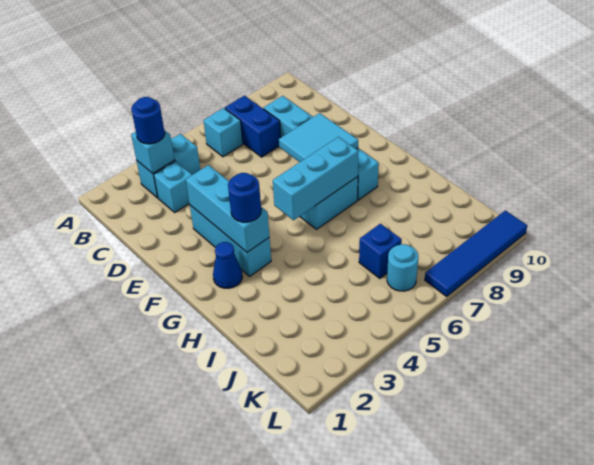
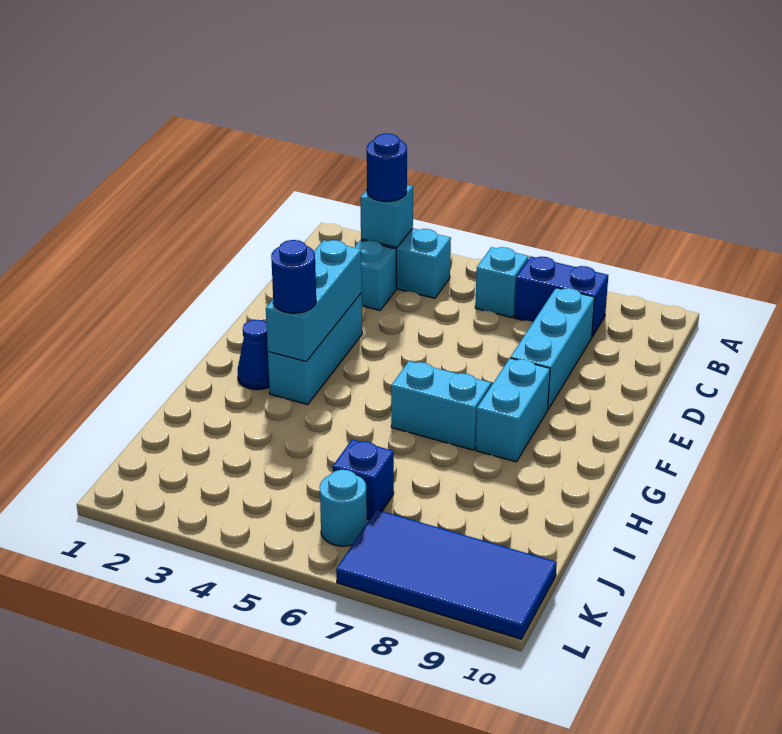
blue brick B7:C7 level 1 -> blue brick B7:B8 level 1
cyan tile E7:F8 level 2 -> none
cyan brick G5:G7 level 2 -> none
blue tile L7:L10 level 1 -> blue tile K7:L10 level 1

